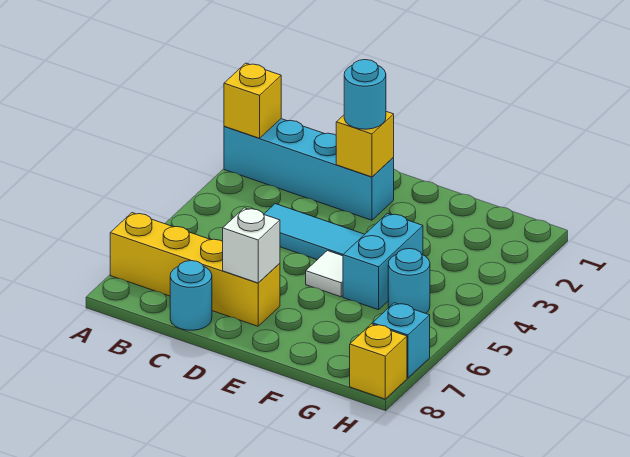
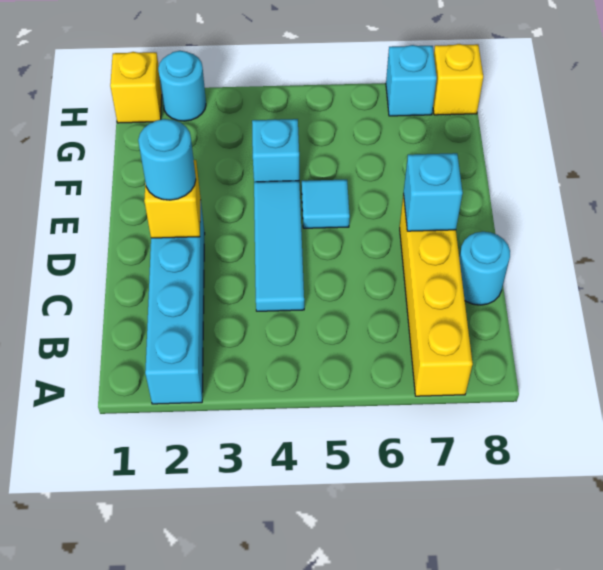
yellow brick A2 level 2 -> yellow brick H1 level 1
white brick D7 level 2 -> cyan brick D7 level 2
white tile E5 level 1 -> cyan tile E5 level 1
cyan brick F4:F5 level 1 -> cyan brick F4 level 1
cyan round brick G5 level 1 -> cyan round brick H2 level 1

